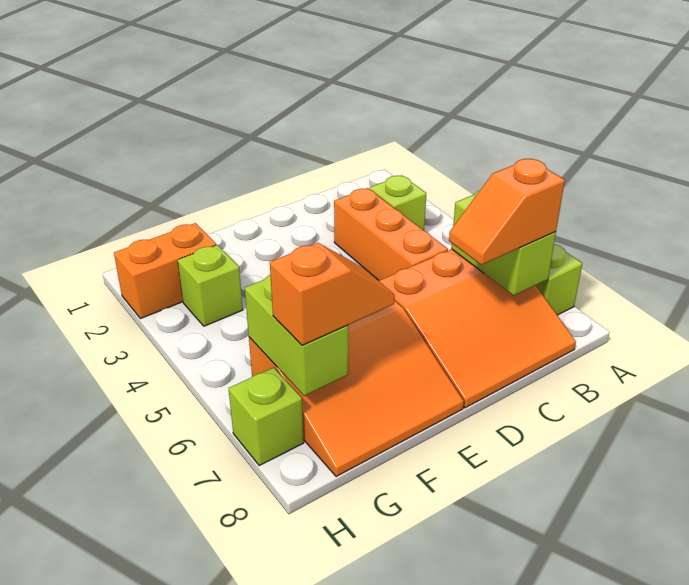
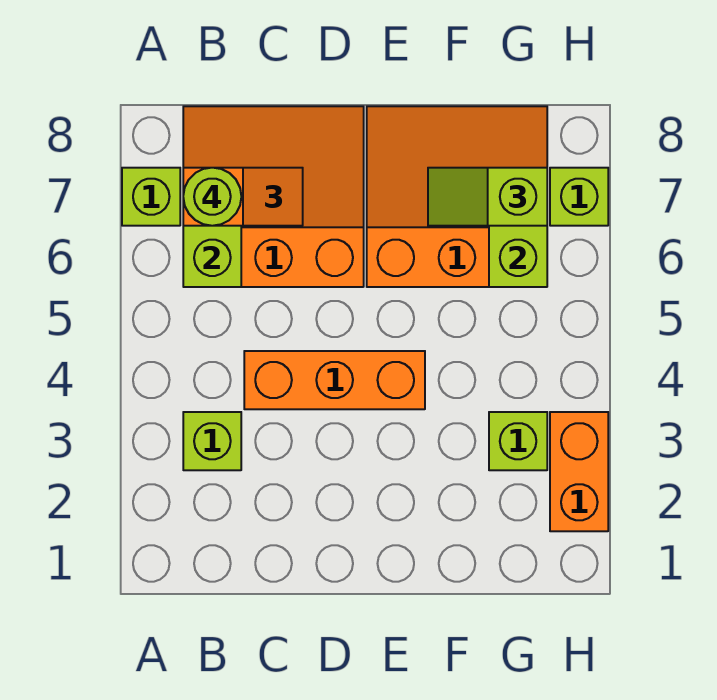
none -> lime round brick B7 level 4
orange brick C3:C5 level 1 -> orange brick C4:E4 level 1
orange slope F7:G7 level 3 top G -> lime slope F7:G7 level 3 top G
orange brick G2:H2 level 1 -> orange brick H2:H3 level 1

